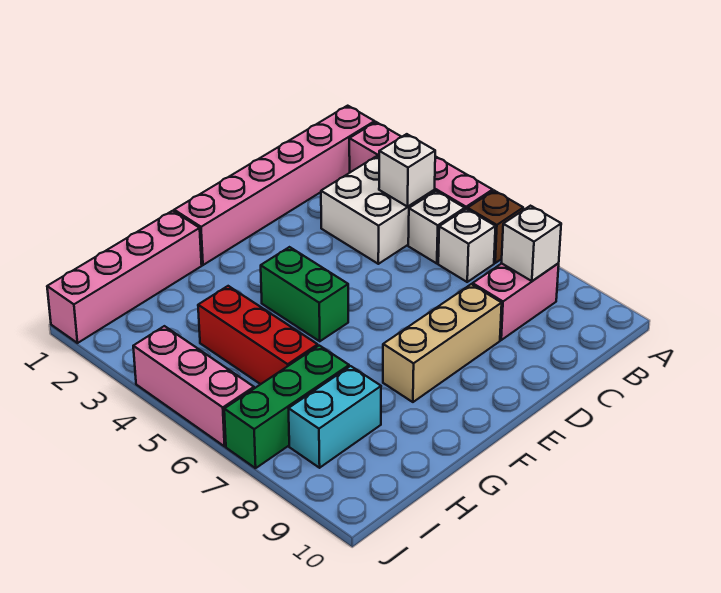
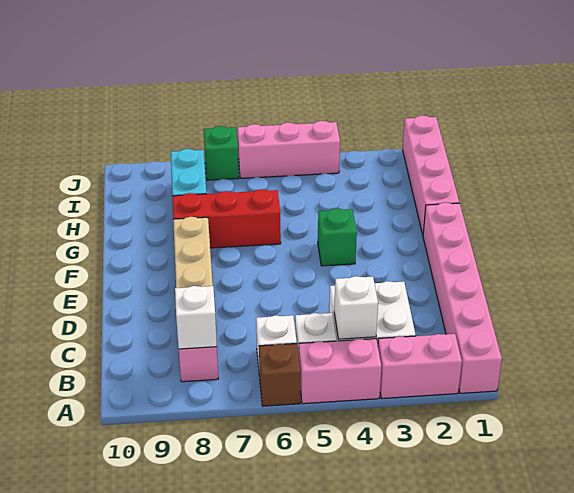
green brick F4:F5 level 1 -> green brick F4 level 1
red brick H4:H6 level 1 -> red brick G6:G8 level 1
green brick H7:J7 level 1 -> green brick J7 level 1

